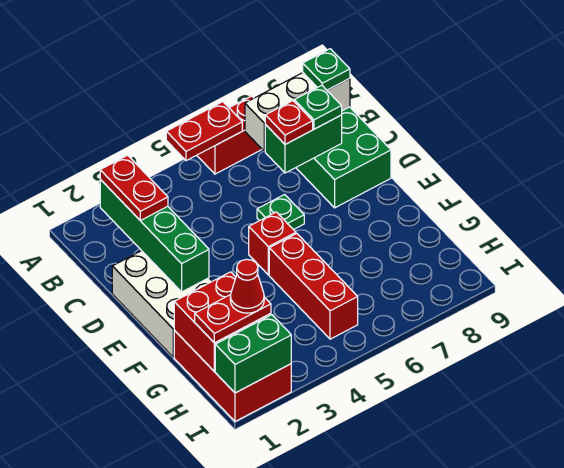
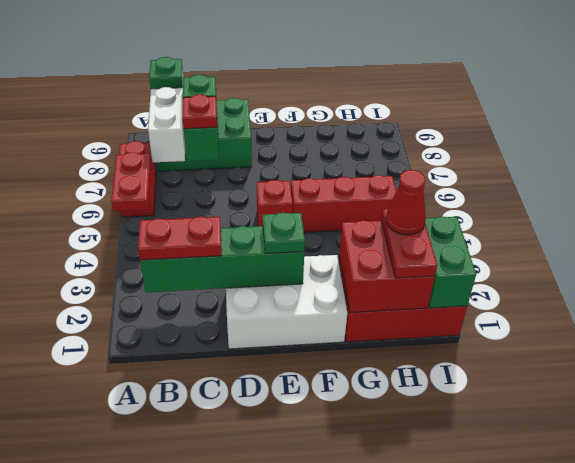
green plate D6 level 1 -> green plate E2 level 3

